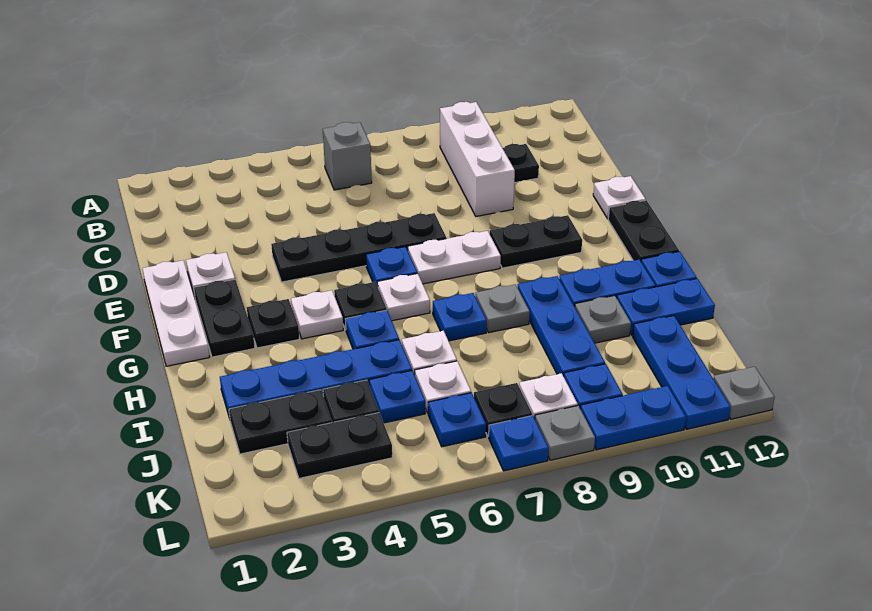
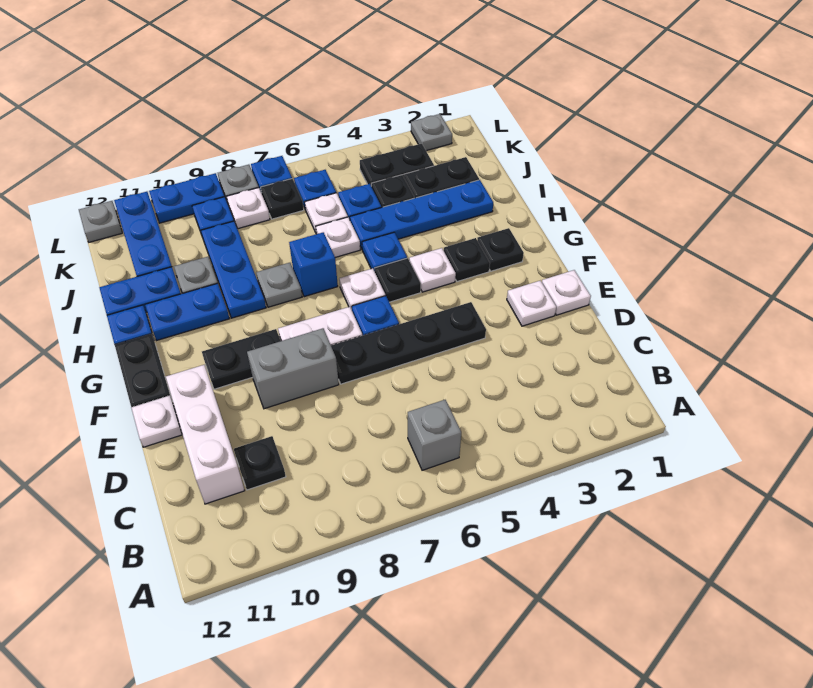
white brick B9:D9 level 1 -> white brick C11:E11 level 1
white plate E1:G1 level 1 -> white plate E1 level 1
none -> grey brick E8:E9 level 1
black plate F2:G2 level 1 -> black plate G2 level 1
blue plate H7 level 1 -> blue brick H7 level 1
none -> grey plate L2 level 1

